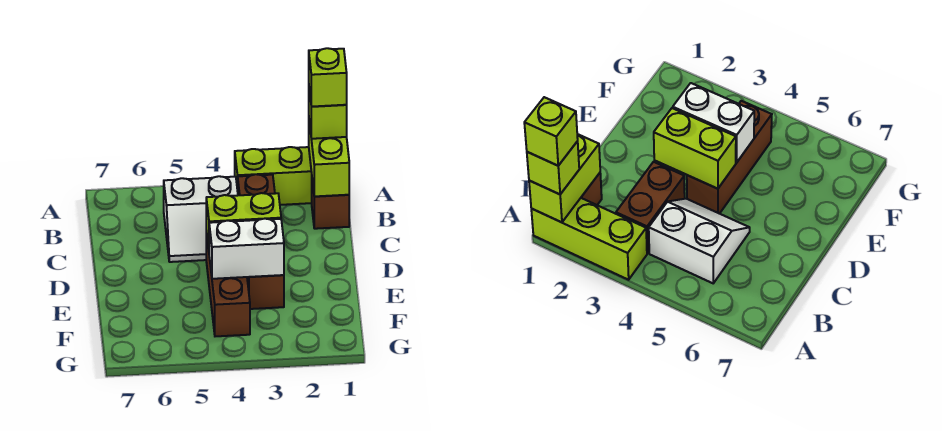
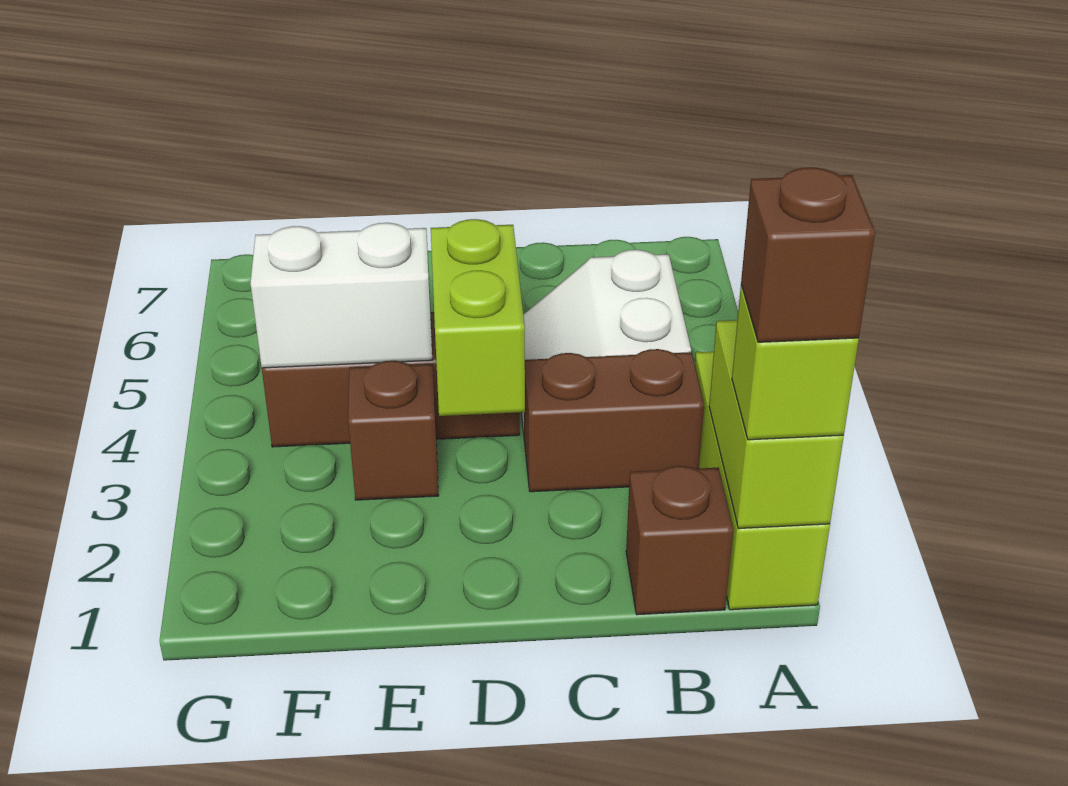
lime brick A1:B1 level 2 -> lime brick A1:A2 level 2
lime brick A1 level 4 -> brown brick A1 level 4
white brick E3:E4 level 2 -> white brick E4:F4 level 2

